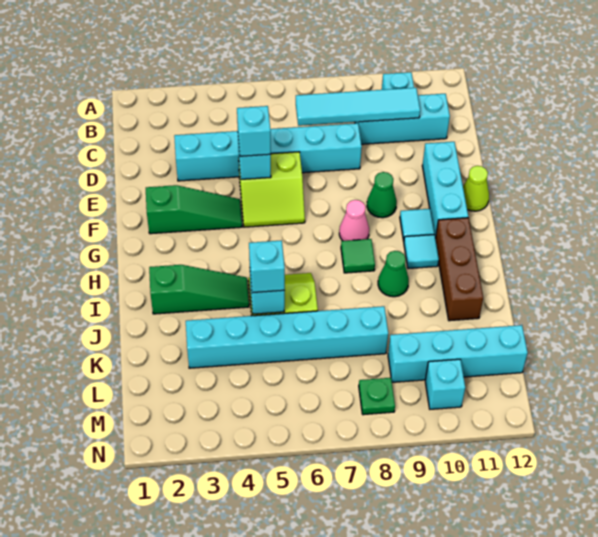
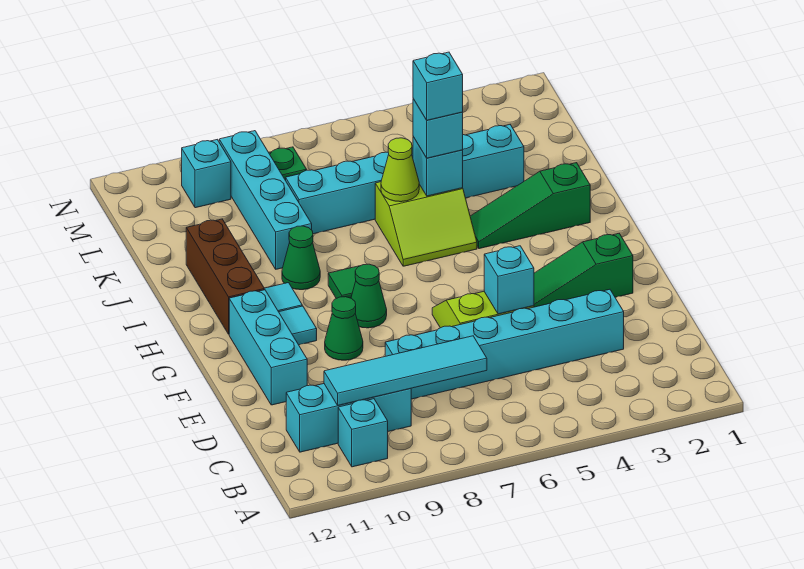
cyan brick E5 level 3 -> cyan brick J5 level 4
lime cone F12 level 1 -> lime cone J6 level 2
pink cone G8 level 1 -> green cone G8 level 1
cyan brick L9:L12 level 1 -> cyan brick J9:M9 level 1

